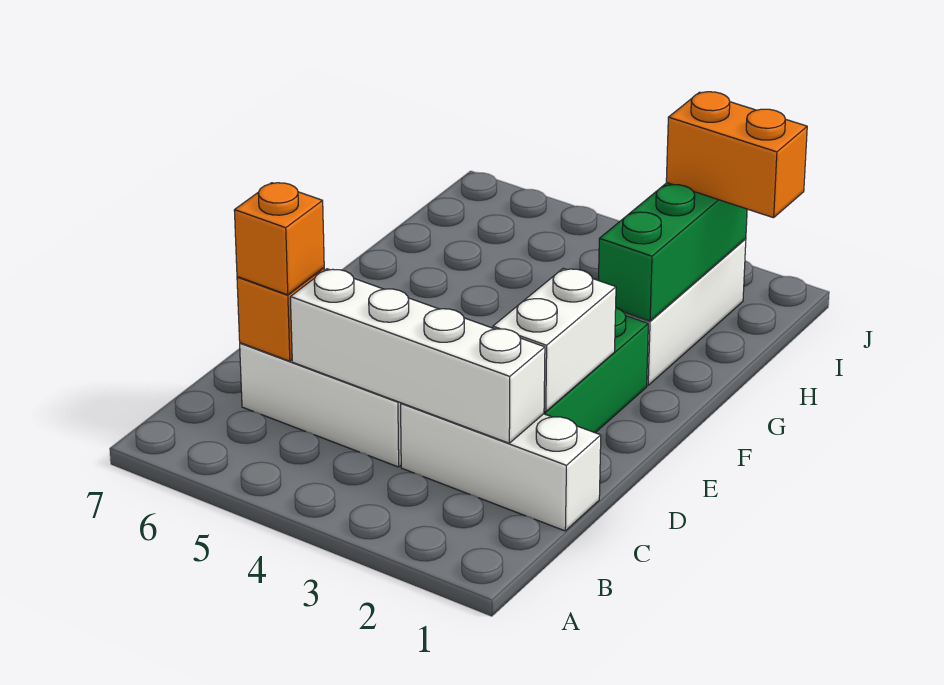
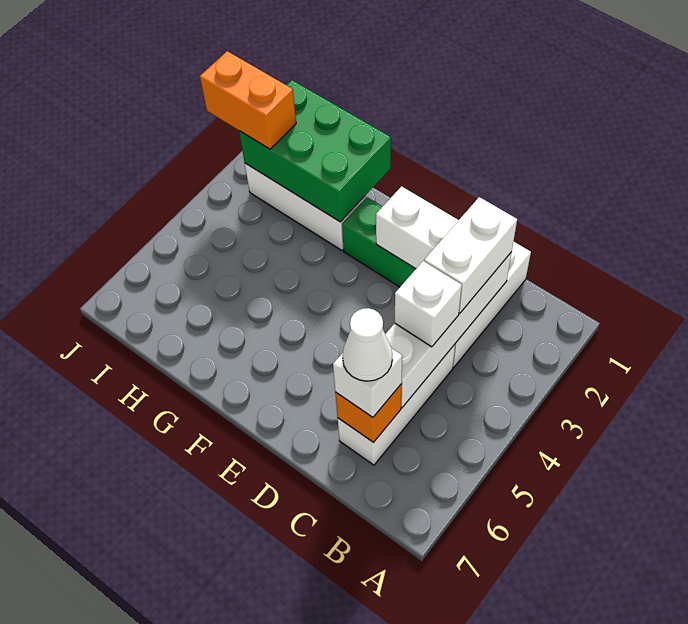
none -> white brick C2:C3 level 3
none -> white brick C4 level 3
orange brick C6 level 3 -> white brick C6 level 3
none -> white cone C6 level 4
green brick G2:I2 level 2 -> green brick G1:I2 level 2
orange brick I1:I2 level 3 -> orange brick I2:J2 level 3

